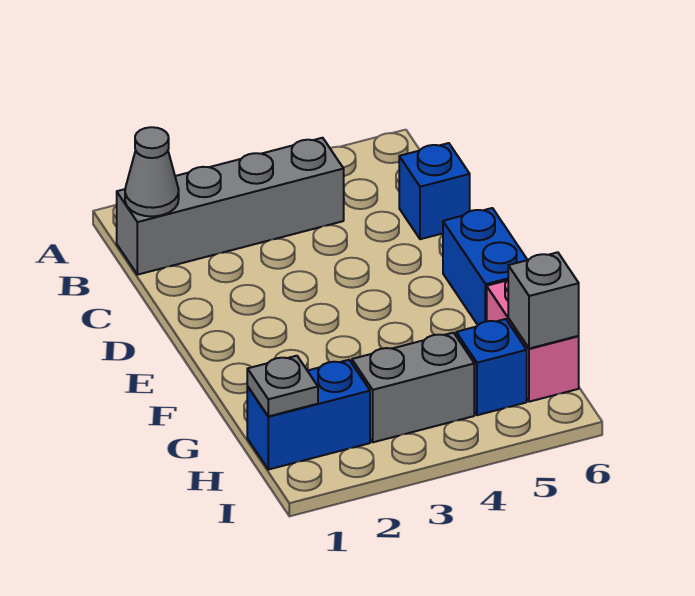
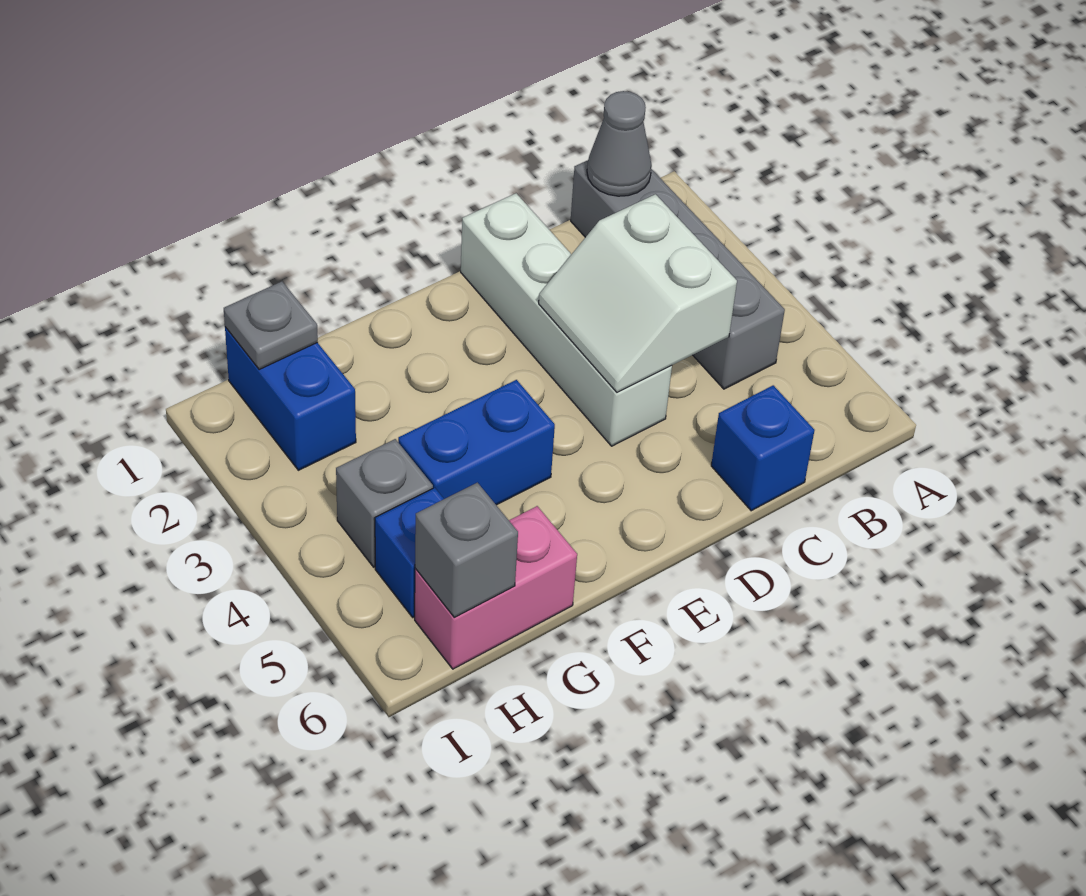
none -> white slope C3:D4 level 2 top C
none -> white brick D1:D4 level 1
blue brick E6:F6 level 1 -> blue brick F4:G4 level 1
grey brick H3:H4 level 1 -> grey brick H4 level 1

